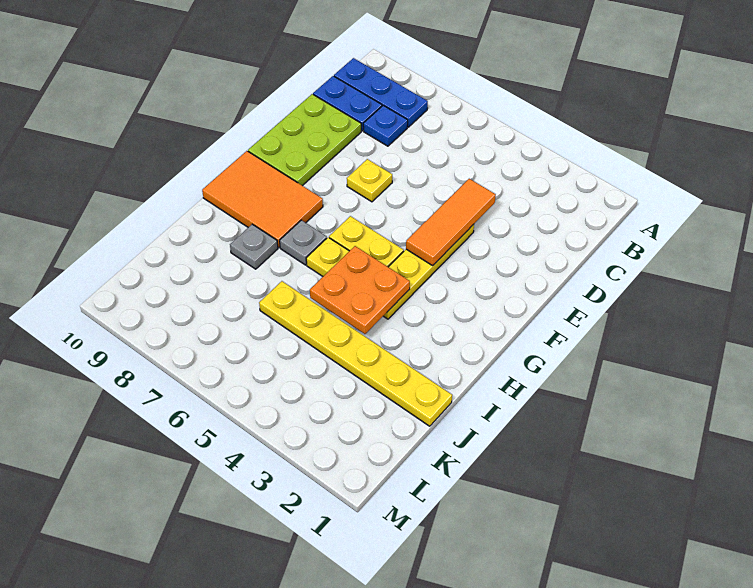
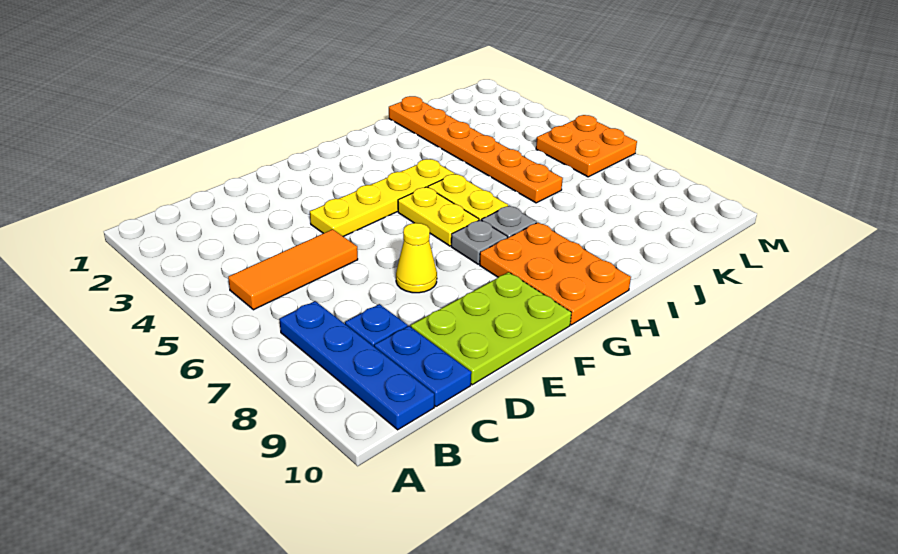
blue plate B8:B10 level 1 -> blue plate B7:B10 level 1
orange tile D4:F4 level 2 -> orange tile B5:D5 level 1
yellow plate E7 level 1 -> yellow cone E7 level 1
orange tile G8:H10 level 1 -> orange plate G8:H10 level 1
orange plate H4:I5 level 2 -> orange plate L5:M6 level 1
grey plate I8 level 1 -> grey plate G7 level 1
yellow plate J1:J6 level 1 -> orange plate J1:J6 level 1

